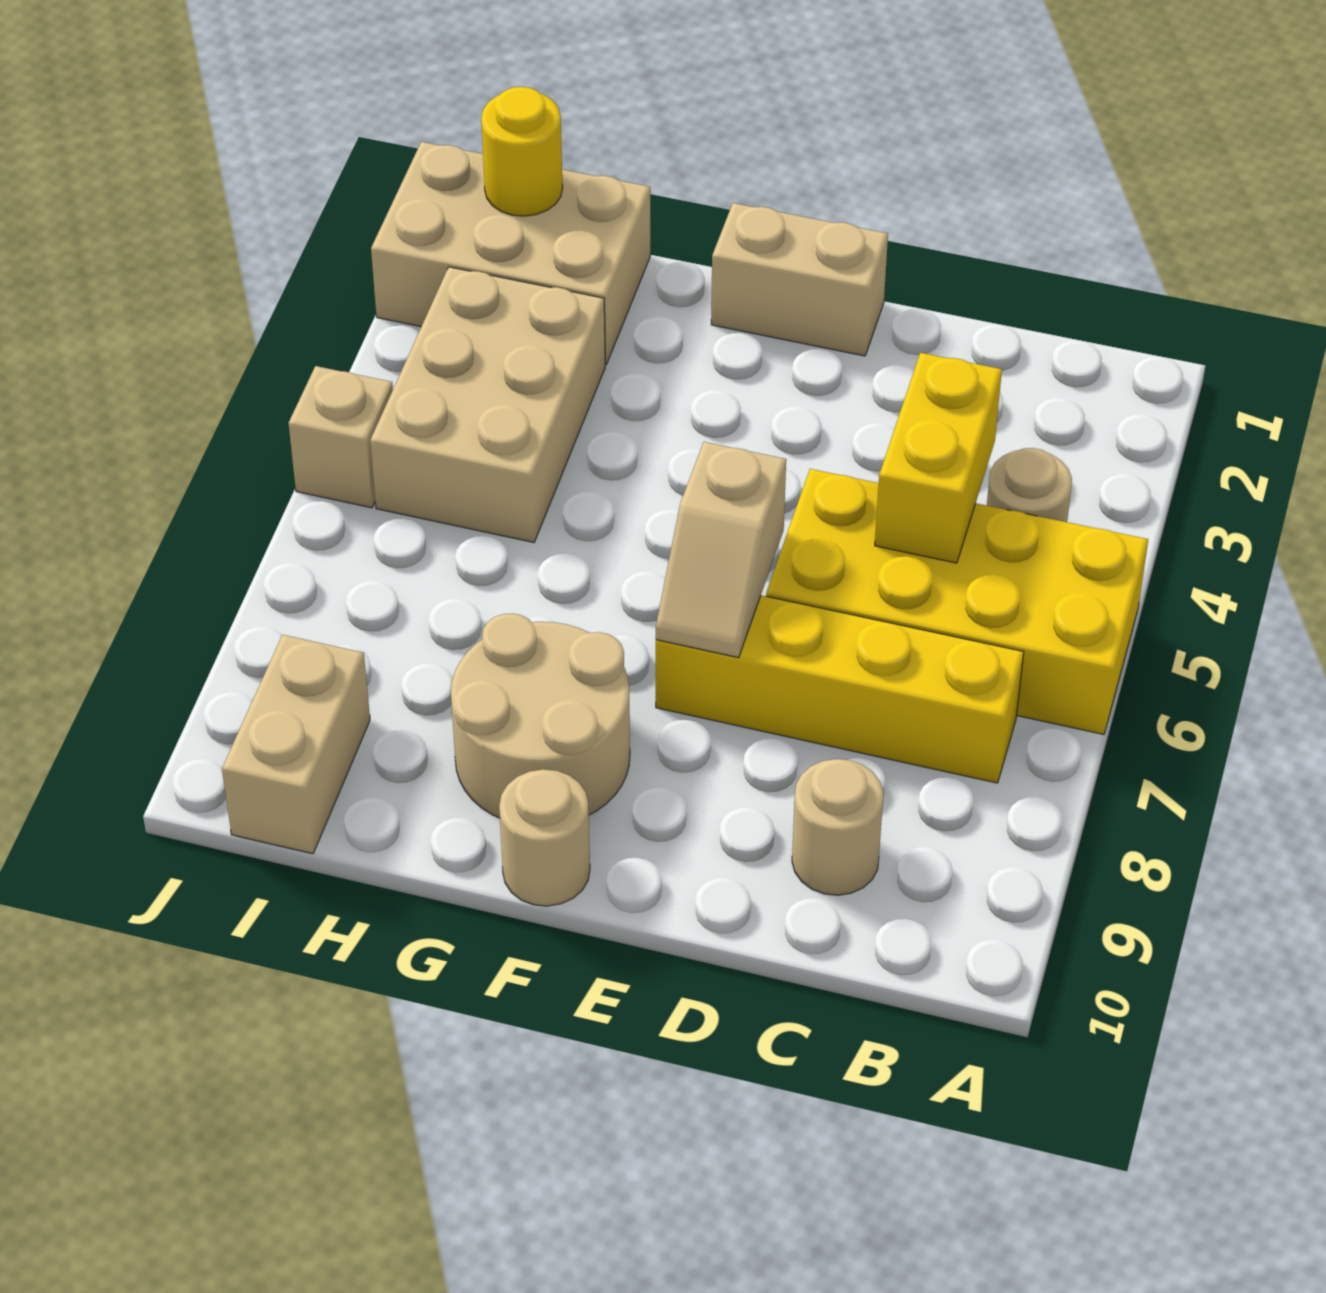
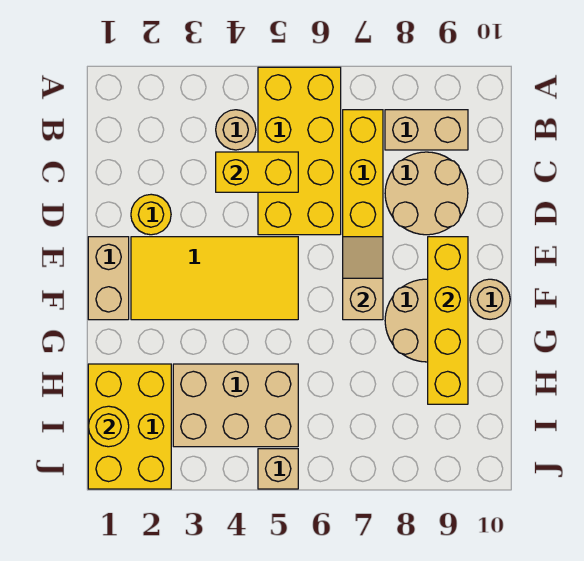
tan round brick C9 level 1 -> tan round brick C8:D9 level 1
none -> yellow round brick D2 level 1
none -> yellow tile E2:F5 level 1
tan slope E6:E7 level 2 top 6 -> tan slope E7:F7 level 2 top F
none -> yellow brick E9:H9 level 2
tan brick H1:J2 level 1 -> yellow brick H1:J2 level 1
tan brick I9:I10 level 1 -> tan brick B8:B9 level 1

